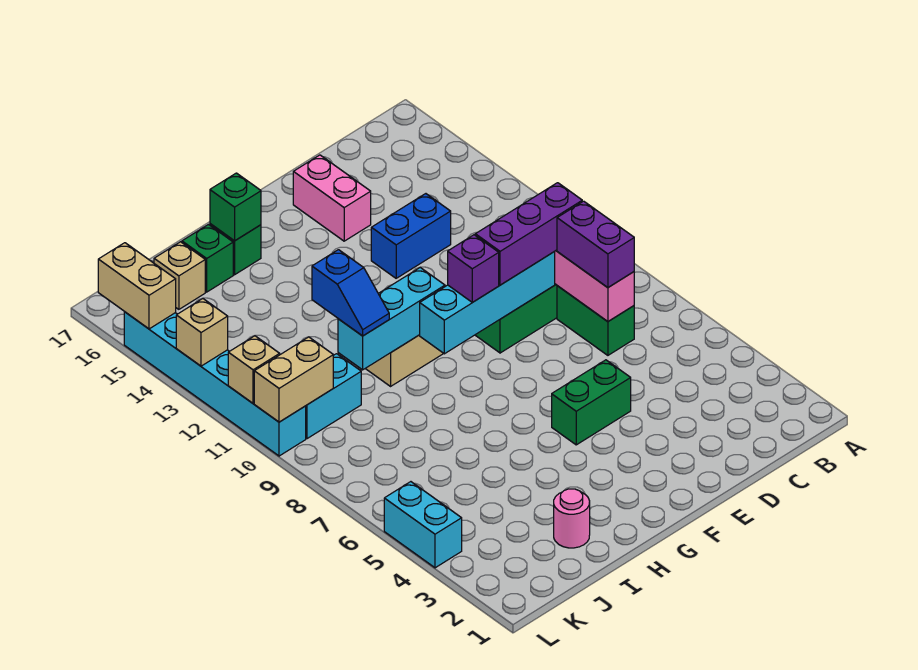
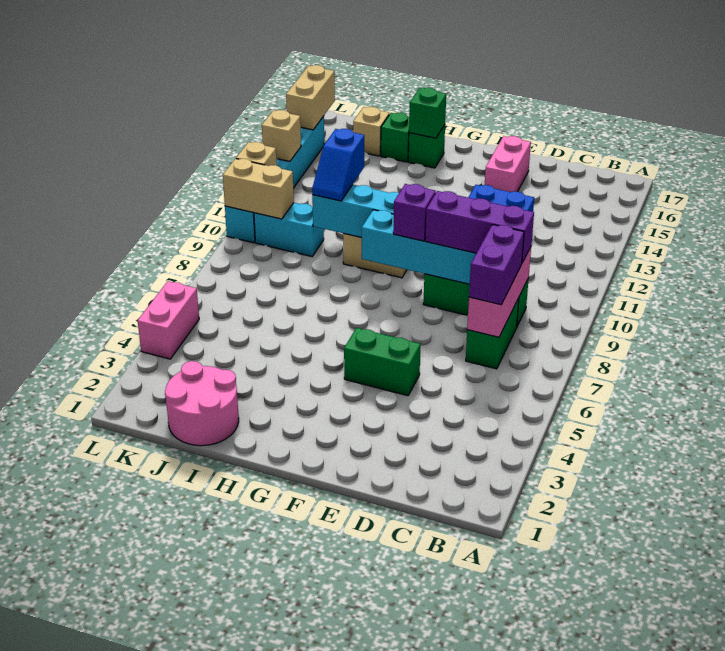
pink round brick I2 level 1 -> pink round brick I1:J2 level 1
cyan brick L4:L5 level 1 -> pink brick L4:L5 level 1

